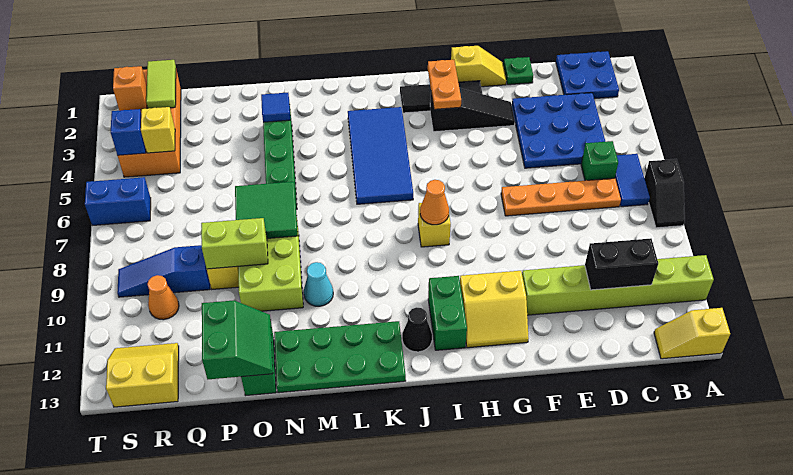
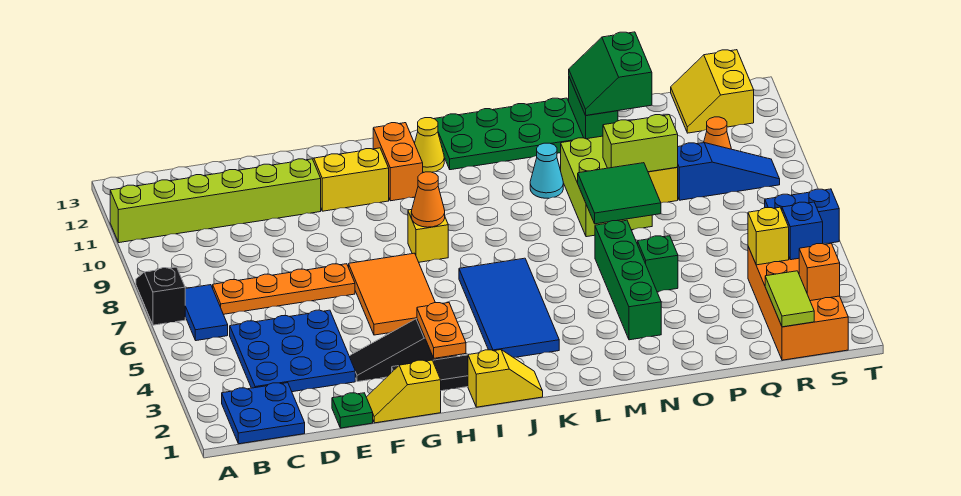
yellow slope A13:B13 level 1 top A -> yellow slope I1:J1 level 1 top I
green brick C6 level 1 -> green brick O5 level 1
black brick C11:D11 level 2 -> none
none -> orange tile G5:H7 level 1
green brick I11:I12 level 1 -> orange brick I11:I12 level 1
black cone J12 level 1 -> yellow cone J12 level 1
blue tile N3 level 2 -> none
yellow slope R12:S13 level 1 top 13 -> yellow slope R12:S13 level 1 top S

